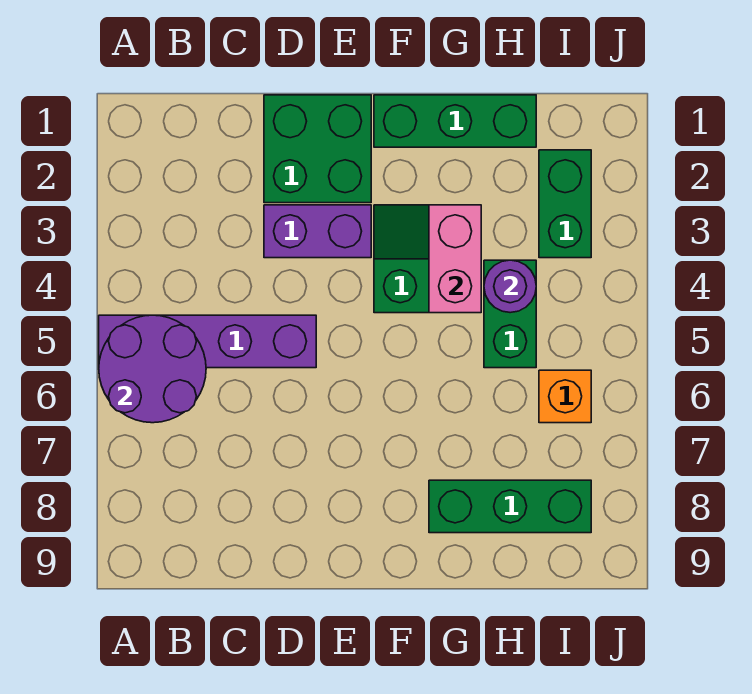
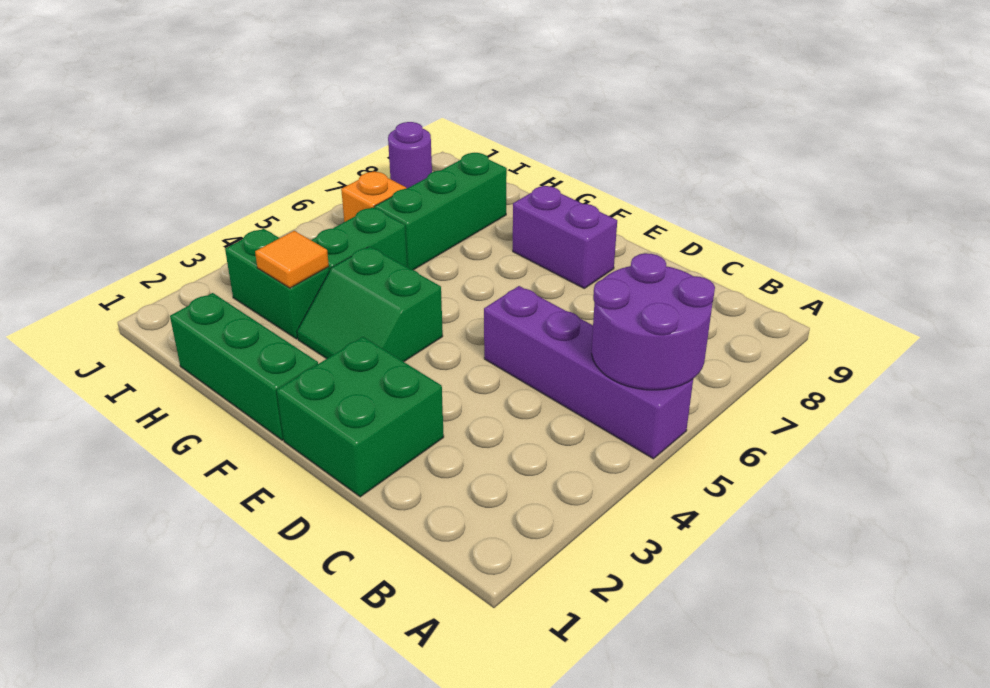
purple brick D3:E3 level 1 -> purple brick E8:F8 level 1
pink brick G3:G4 level 2 -> none
green brick G8:I8 level 1 -> green brick H6:H8 level 1
none -> orange tile H3 level 2
purple round brick H4 level 2 -> purple round brick J8 level 1
green brick I2:I3 level 1 -> green brick H3:I3 level 1

